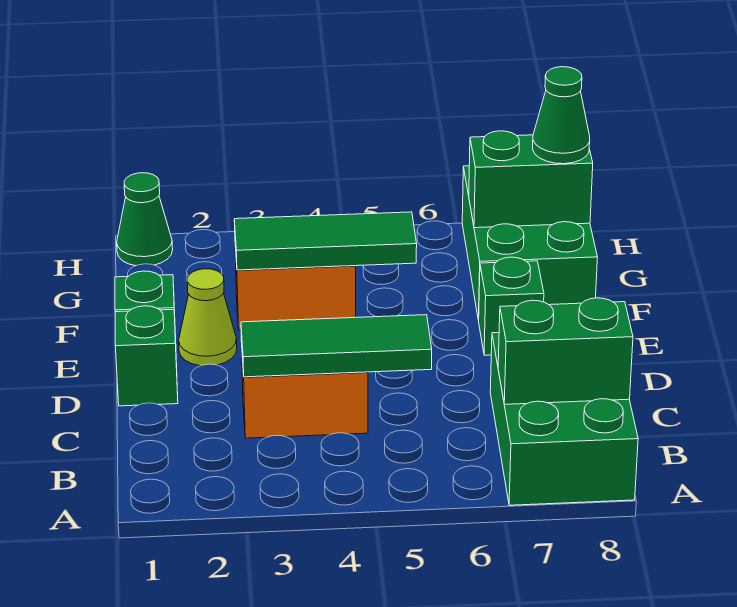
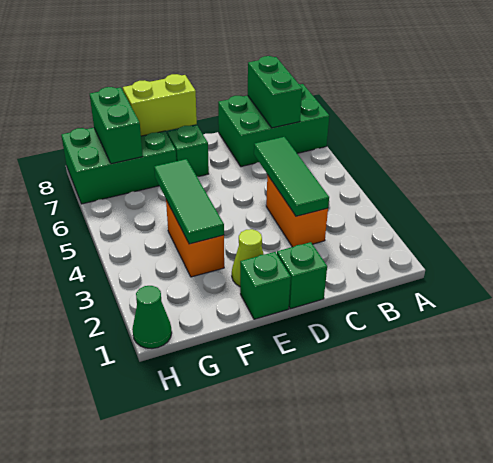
none -> lime brick E8:F8 level 2
green cone G8 level 3 -> none

